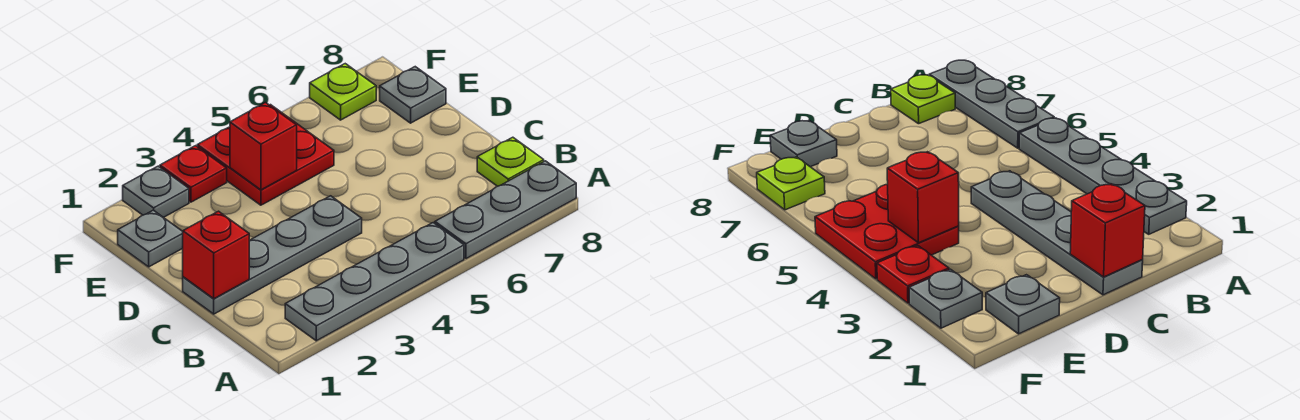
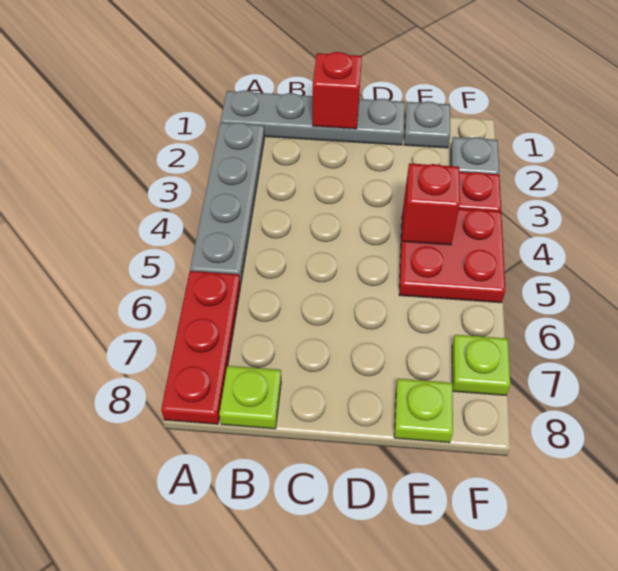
grey plate A6:A8 level 1 -> red plate A6:A8 level 1
grey plate C1:C4 level 1 -> grey plate A1:D1 level 1
grey plate E8 level 1 -> lime plate E8 level 1

